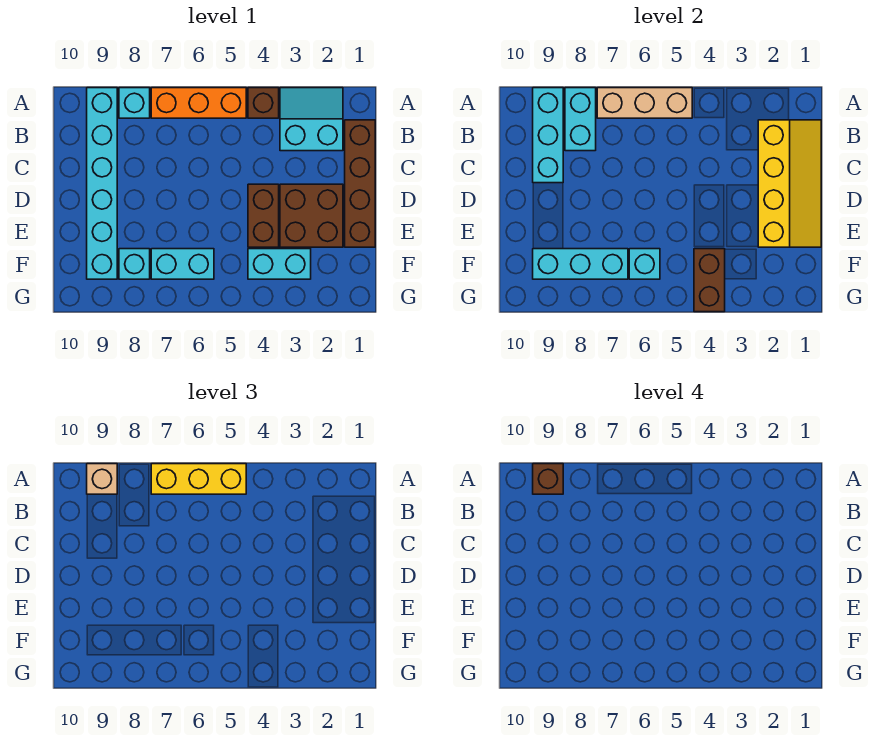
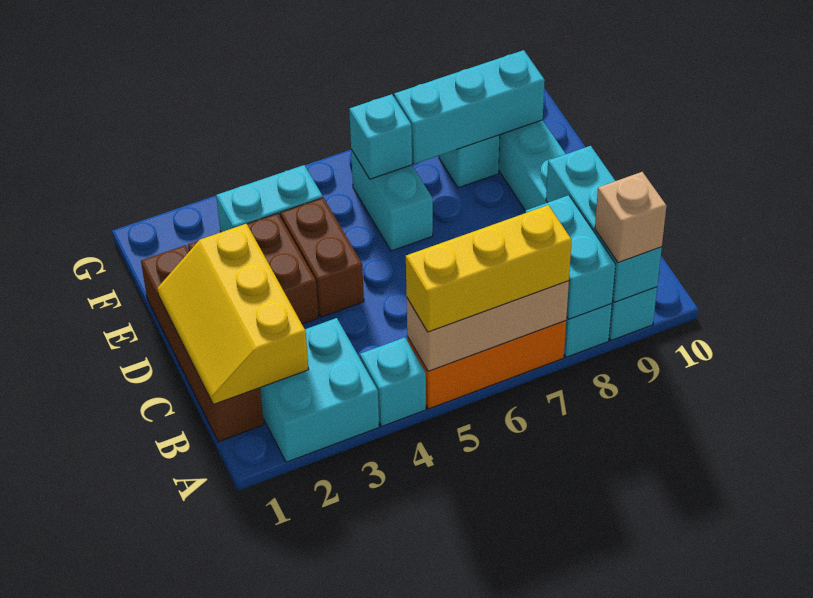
cyan slope A2:B3 level 1 top B -> cyan brick A2:B3 level 1
brown brick A4 level 1 -> cyan brick A4 level 1
brown brick A9 level 4 -> none
yellow slope B1:E2 level 2 top 2 -> yellow slope B1:D2 level 2 top 2
brown brick F4:G4 level 2 -> none
cyan brick F6:F7 level 1 -> cyan brick E6:F6 level 1

